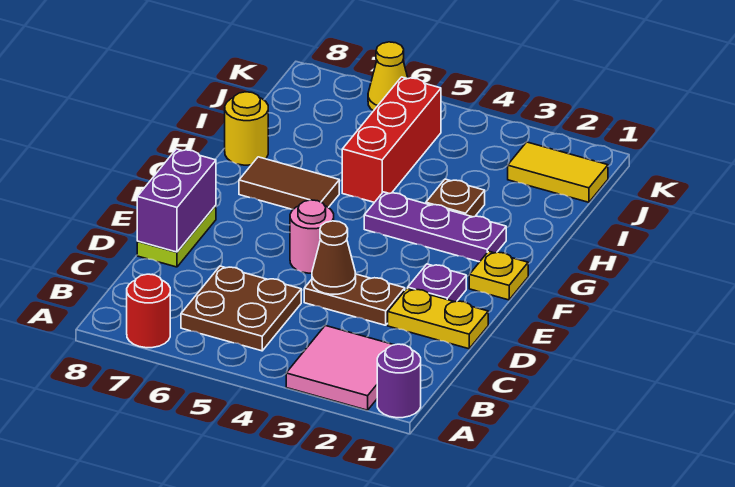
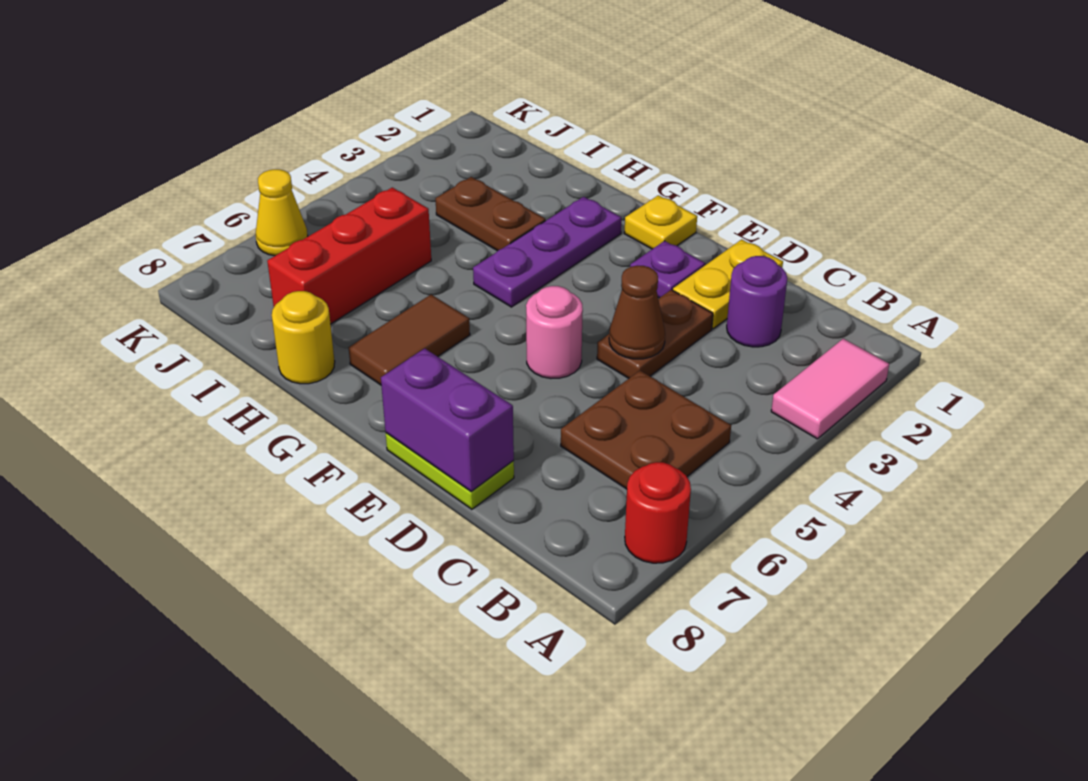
purple round brick A1 level 1 -> purple round brick C2 level 1
pink tile A2:B3 level 1 -> pink tile A2:A3 level 1
brown plate H3 level 1 -> brown plate H3:I3 level 1
red brick H5:J5 level 1 -> red brick I5:I7 level 1
yellow tile J1:J2 level 1 -> none

